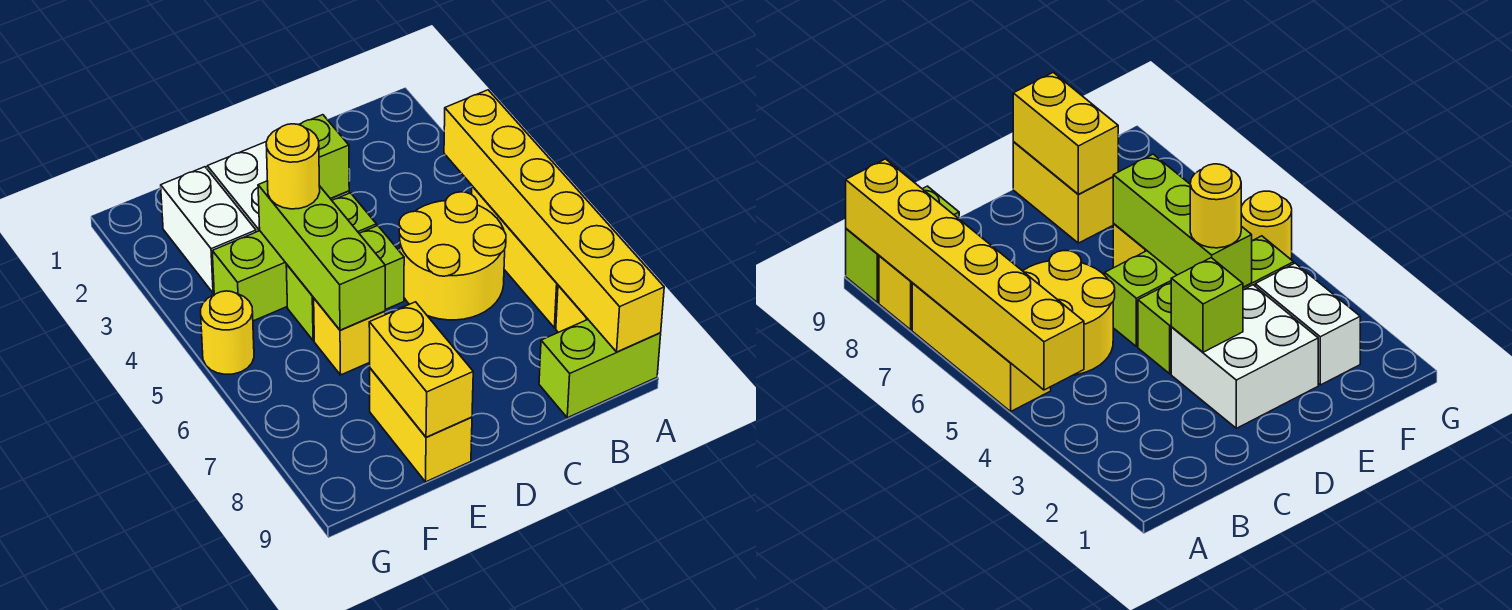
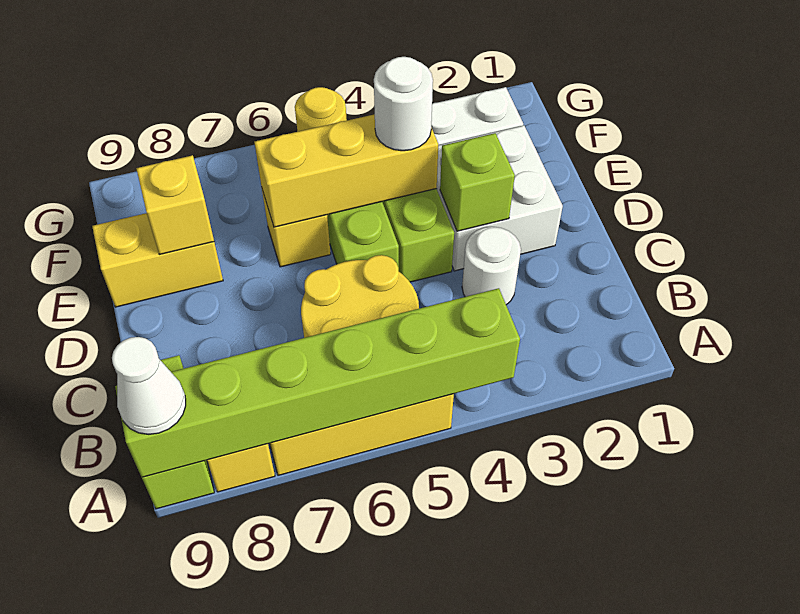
yellow brick A4:A9 level 2 -> lime brick A4:A9 level 2
none -> white cone A9 level 3
none -> white round brick C3 level 1
lime brick E4:E6 level 2 -> yellow brick E4:E6 level 2
yellow round brick E4 level 3 -> white round brick E4 level 3
yellow brick E8:E9 level 2 -> yellow brick E8 level 2

